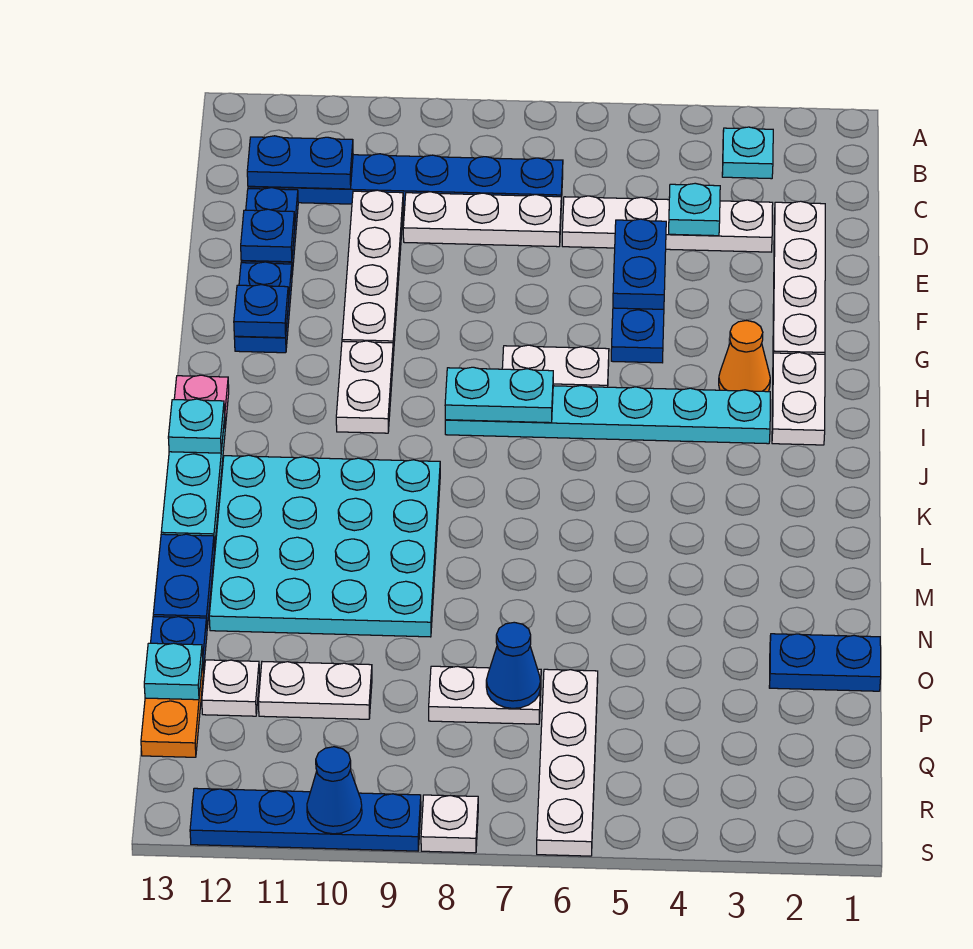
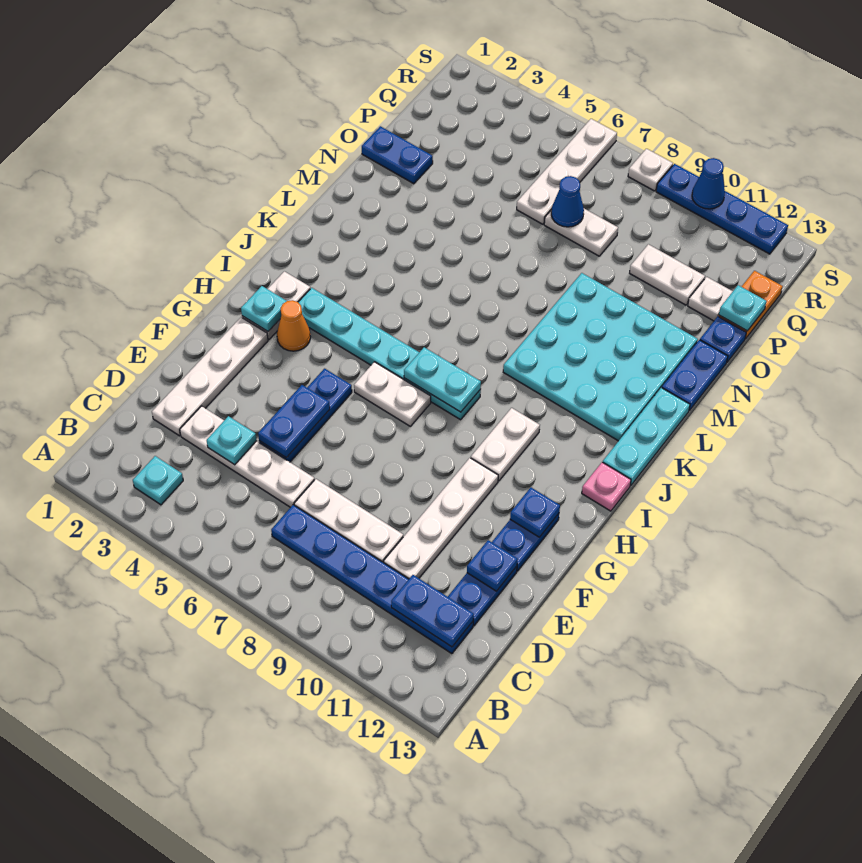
cyan plate J13 level 2 -> cyan plate H2 level 2

